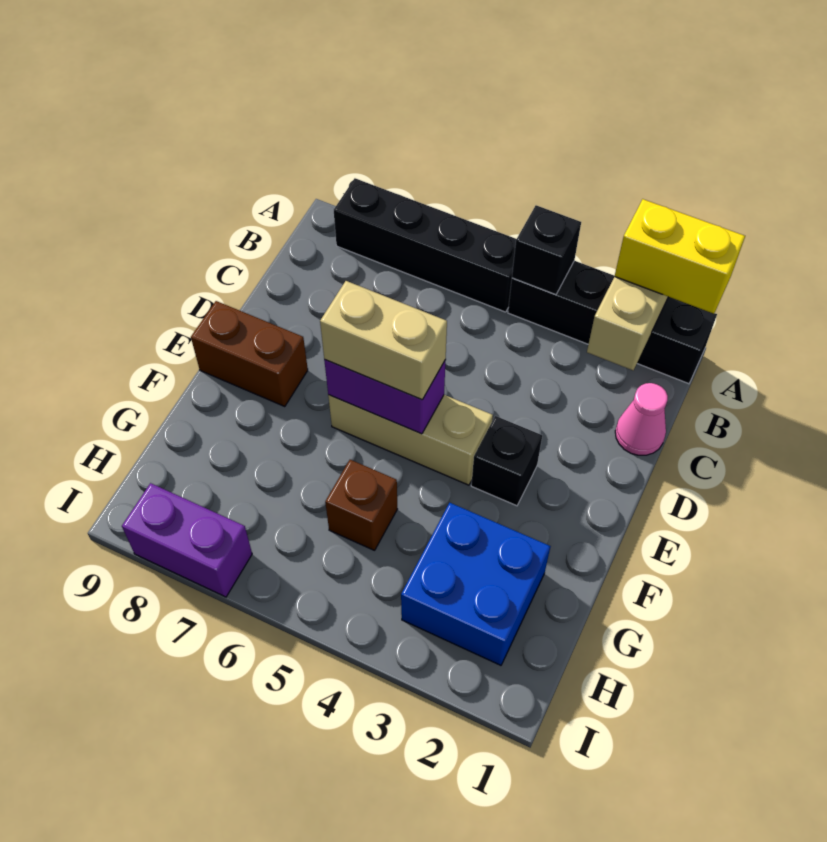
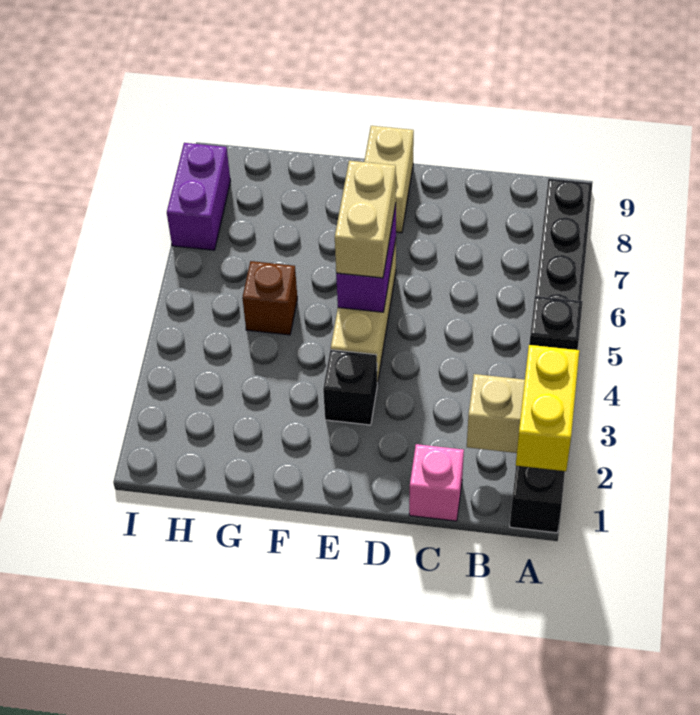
pink cone C1 level 1 -> pink brick C1 level 1
brown brick E8:E9 level 1 -> tan brick E8:E9 level 1
blue brick G2:H3 level 1 -> none

